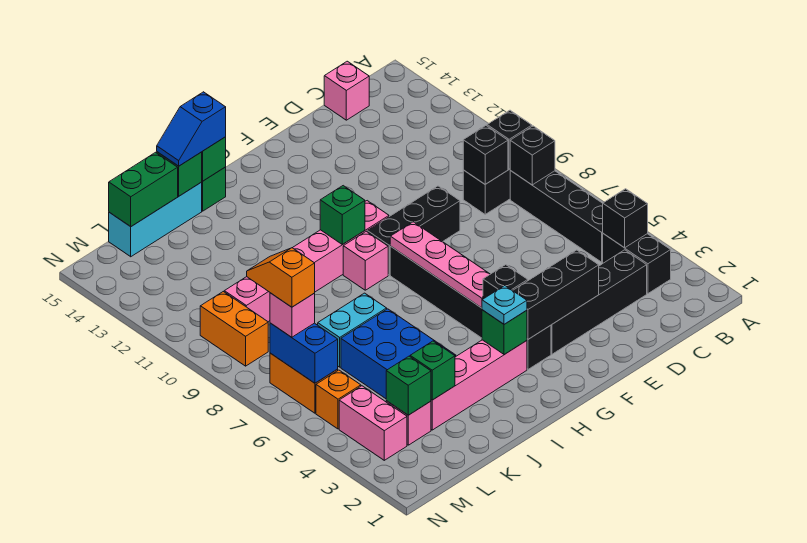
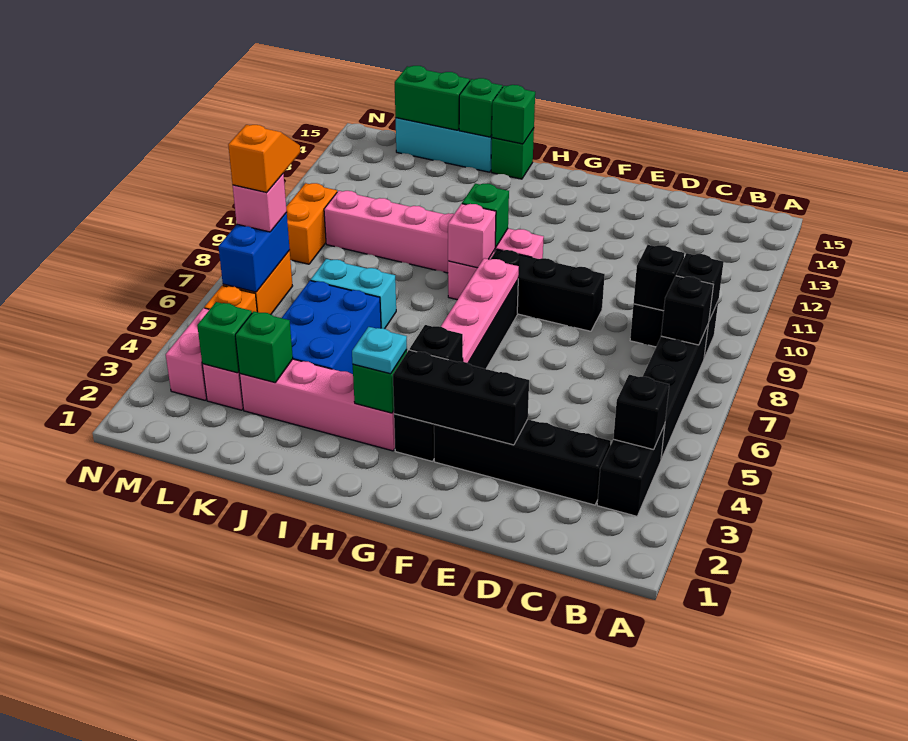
pink brick C15 level 1 -> pink brick H9 level 2
blue slope I15:J15 level 3 top I -> none

